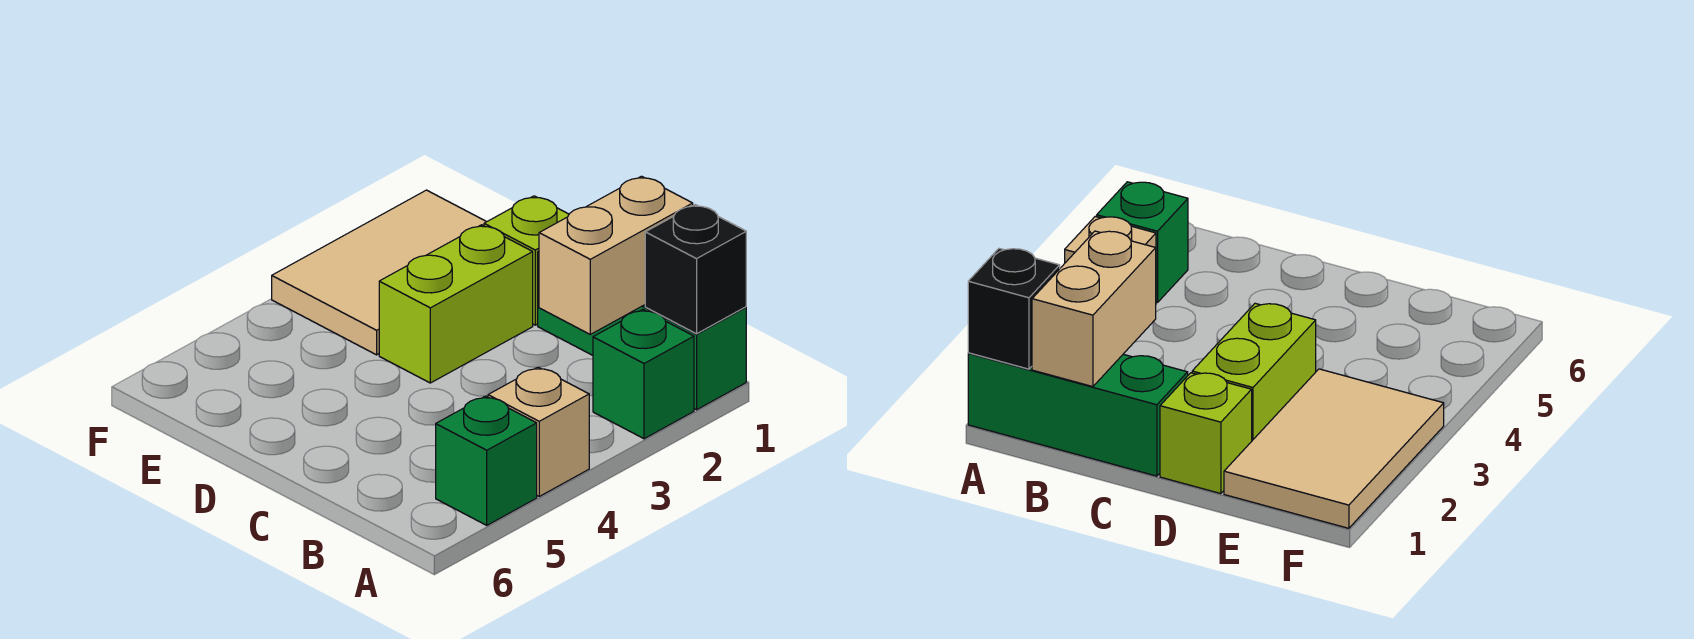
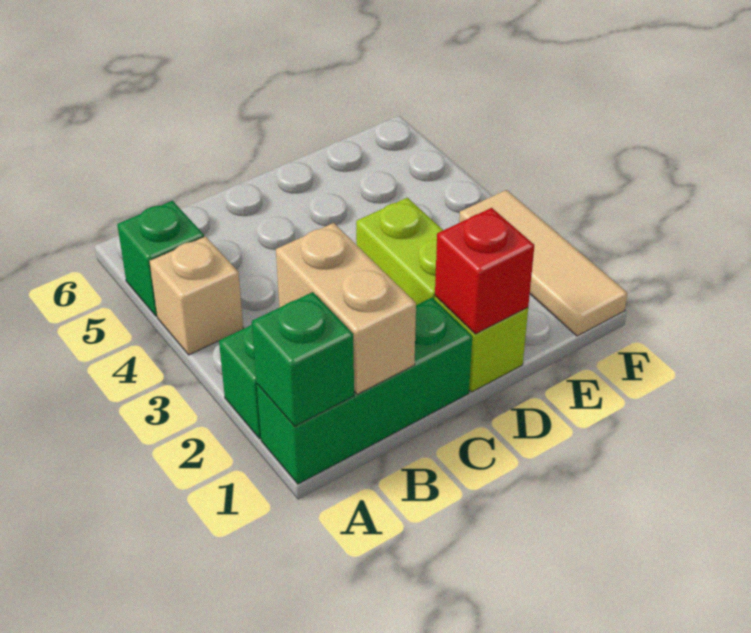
black brick A1 level 2 -> green brick A1 level 2
none -> red brick D1 level 2
tan tile E1:F3 level 1 -> tan tile F1:F3 level 1

